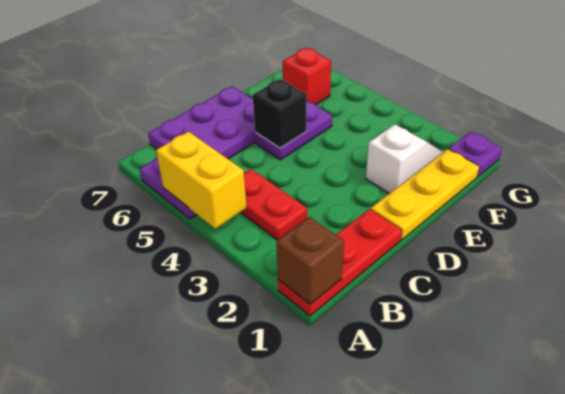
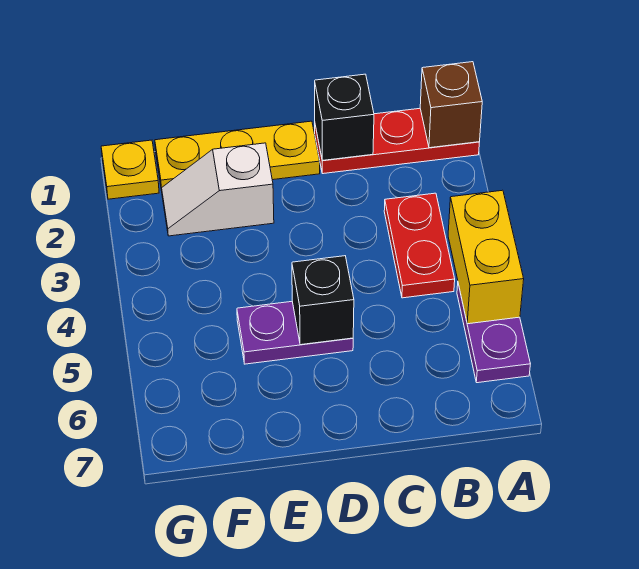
purple plate B6:D7 level 1 -> none
none -> black brick C1 level 2
red brick F6 level 1 -> none
purple plate G1 level 1 -> yellow plate G1 level 1

